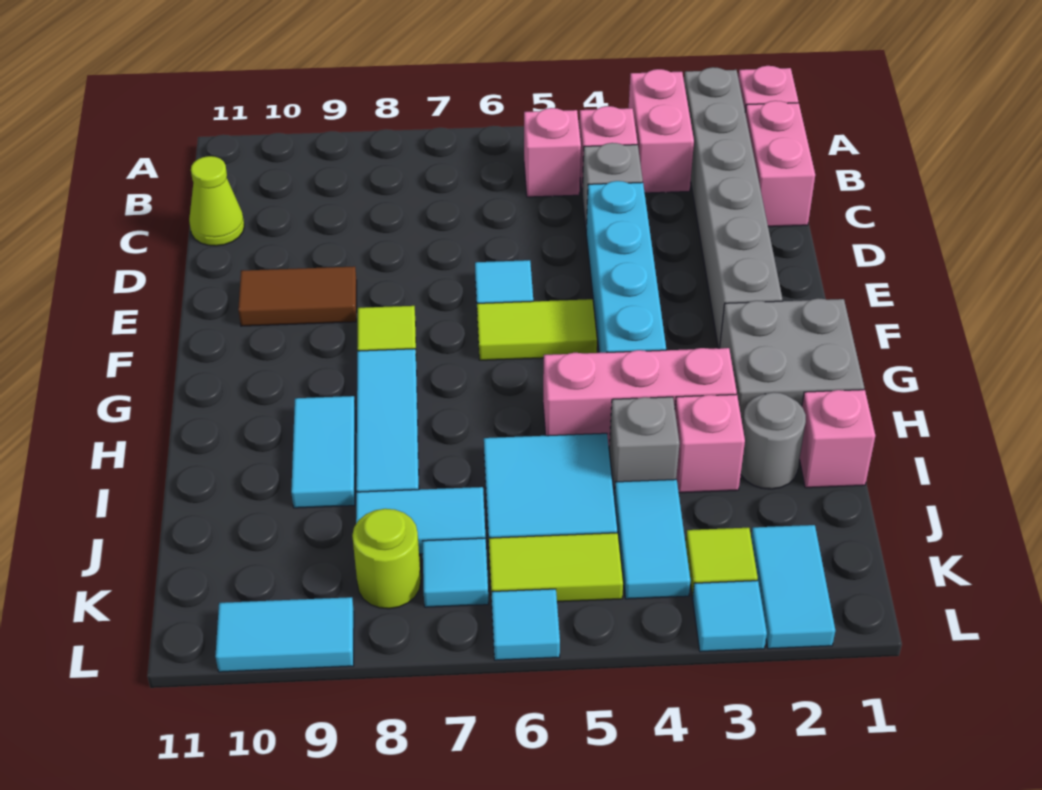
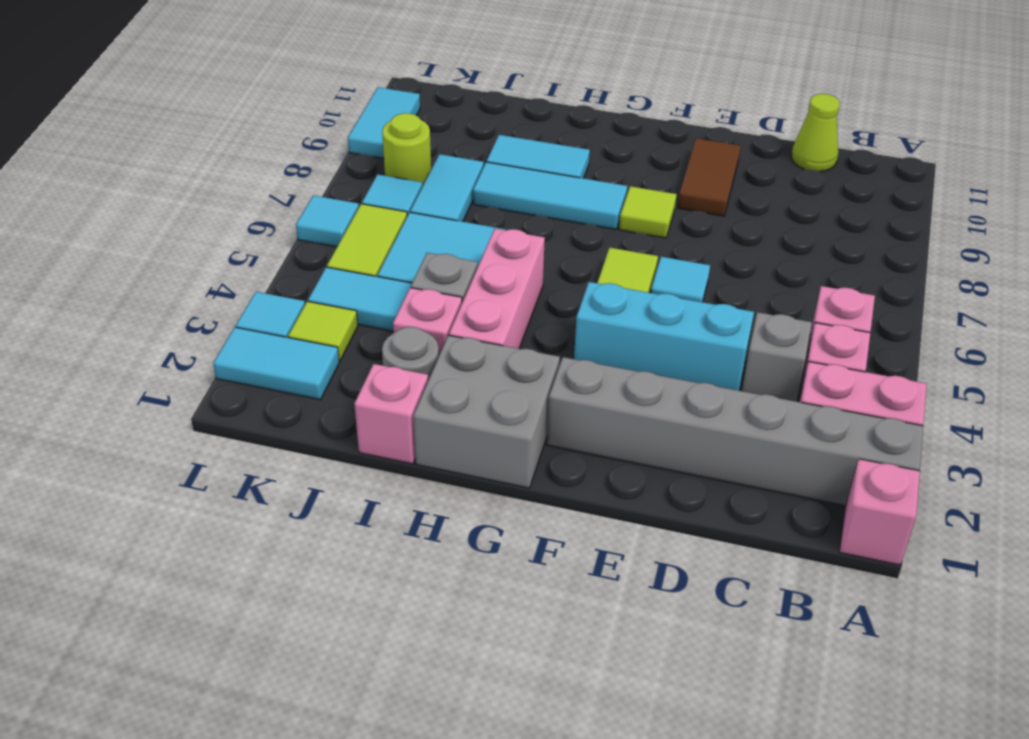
pink brick B1:C1 level 1 -> none
cyan brick D4:G4 level 1 -> cyan brick D4:F4 level 1

